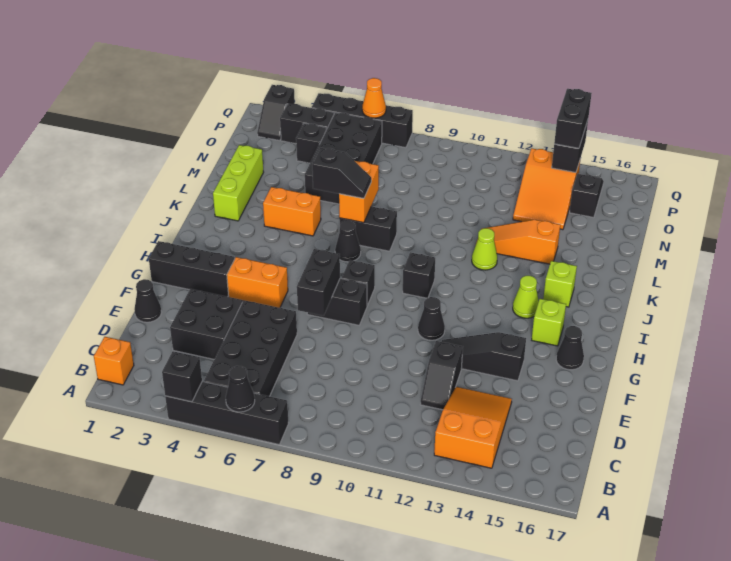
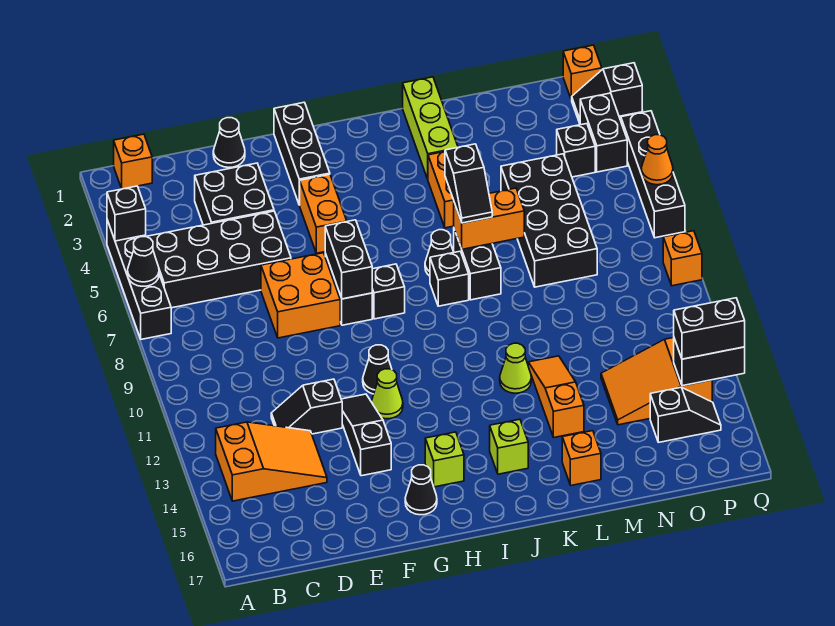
none -> orange brick E7:F8 level 1
black brick F7:G7 level 2 -> black brick G7:G8 level 2
black brick I10 level 1 -> black brick J8 level 1
lime cone I14 level 1 -> lime cone G12 level 1
lime brick K2:M2 level 1 -> lime brick K1:K3 level 1
none -> orange brick L16 level 1
black brick M5:P6 level 1 -> black brick M5:N8 level 1
none -> orange brick P1 level 1
none -> orange brick Q9 level 1

